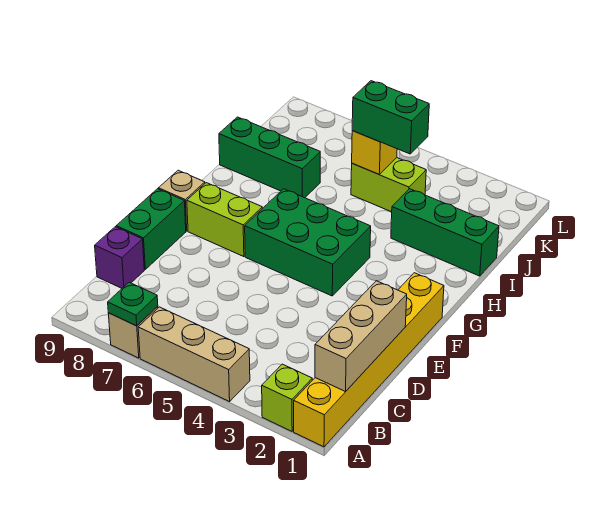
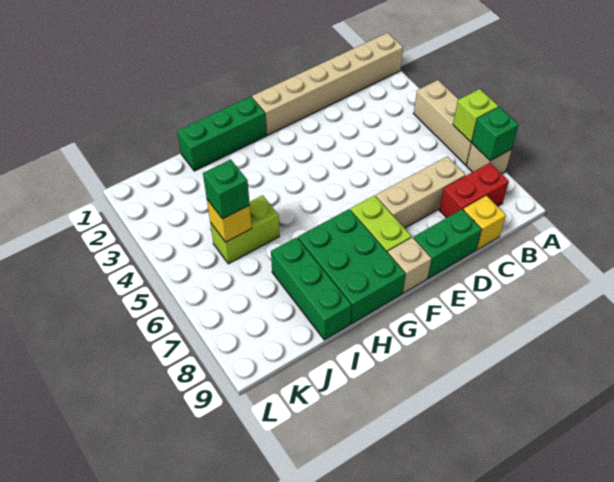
yellow brick A1:F1 level 1 -> tan brick A1:F1 level 1
lime brick A2 level 1 -> lime brick A6 level 2
green plate A7 level 2 -> green brick A7 level 2
tan brick B1:D1 level 2 -> tan brick C7:E7 level 1
none -> red brick B8:C8 level 1
purple brick C9 level 1 -> yellow brick C9 level 1
green brick F4:G6 level 1 -> green brick G7:H9 level 1
green brick I1:I3 level 1 -> green brick G1:I1 level 1
lime brick J4:J5 level 1 -> lime brick I5:J5 level 1
green brick J4:J5 level 3 -> green brick J5 level 3

